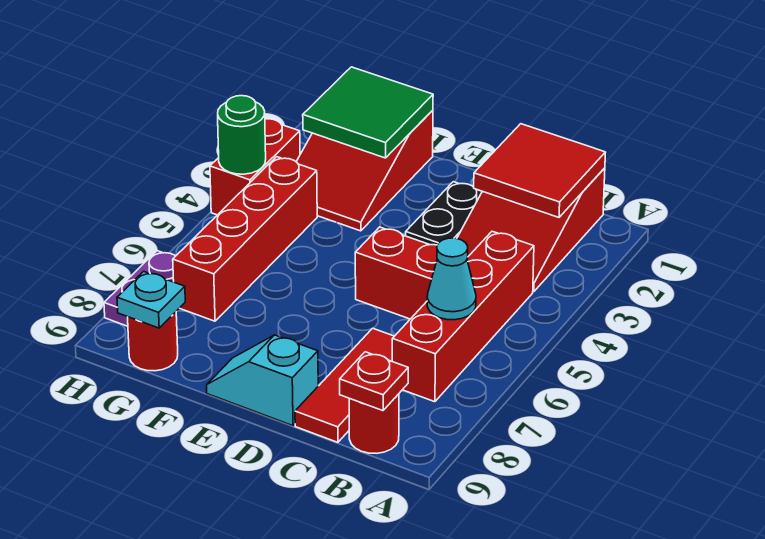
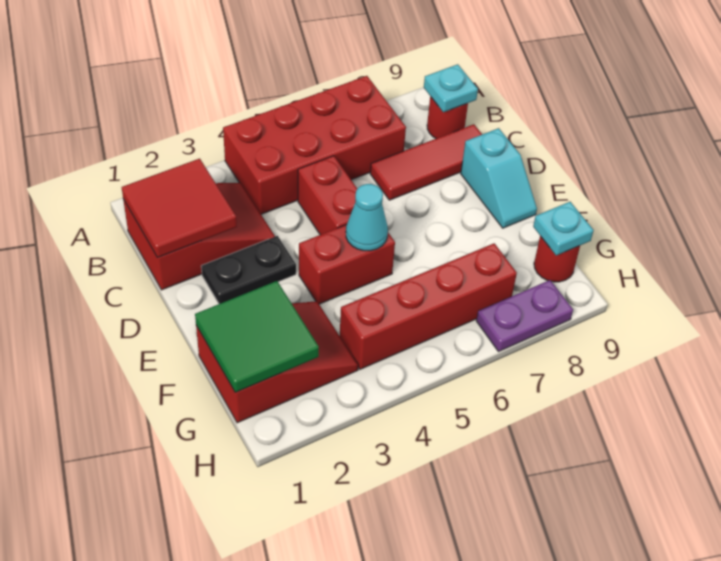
red brick B4:B7 level 1 -> red brick A4:B7 level 1
cyan cone B6 level 2 -> cyan cone E5 level 2
red plate B9 level 2 -> cyan plate B9 level 2
red brick H3:H4 level 1 -> red brick E4:E5 level 1
green round brick H4 level 2 -> none

